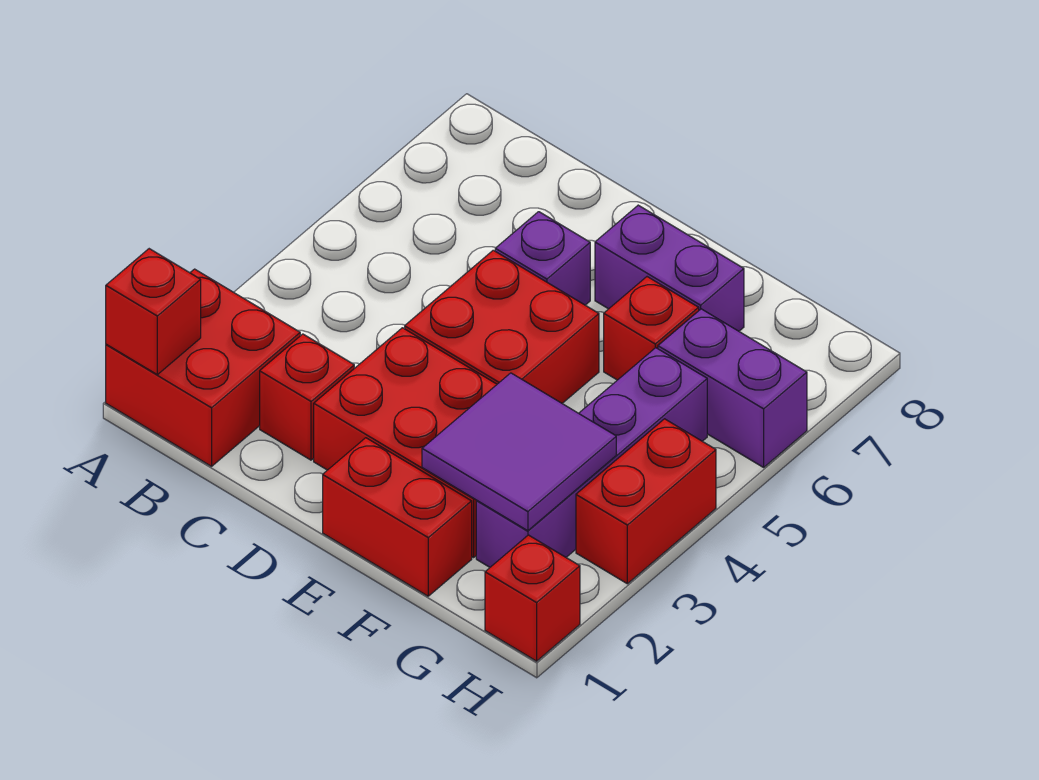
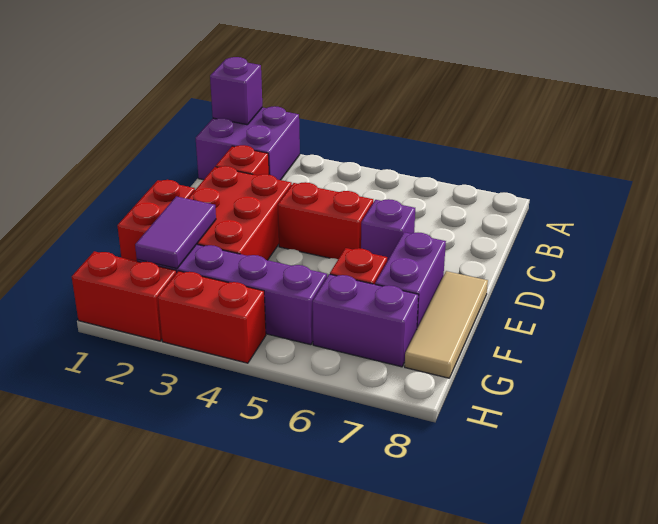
red brick A1:B2 level 1 -> purple brick A1:B2 level 1
red brick A1 level 2 -> purple brick A1 level 2
red brick D4:E5 level 1 -> red brick D4:D5 level 1
none -> tan tile E8:G8 level 1
purple tile F2:G3 level 2 -> purple tile F2:G2 level 2
purple brick G6:H6 level 1 -> purple brick G6:G7 level 1
red brick H1 level 1 -> red brick H1:H2 level 1

